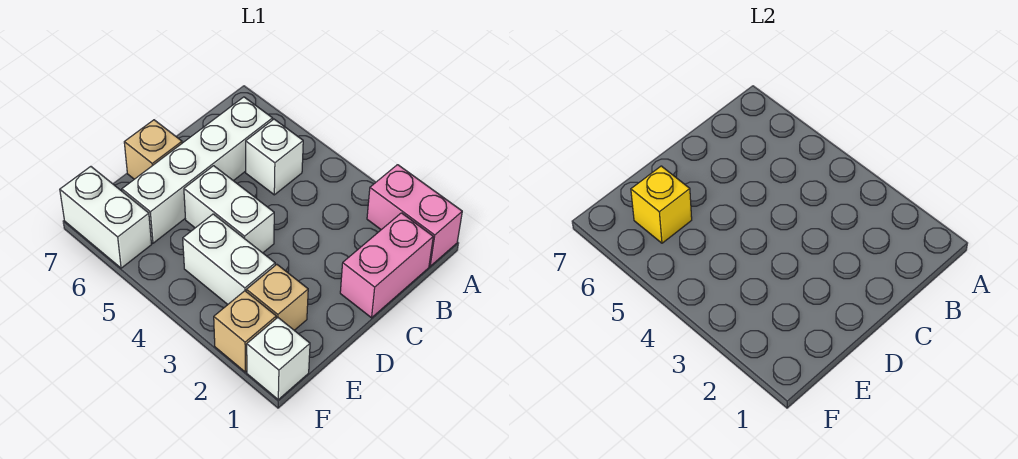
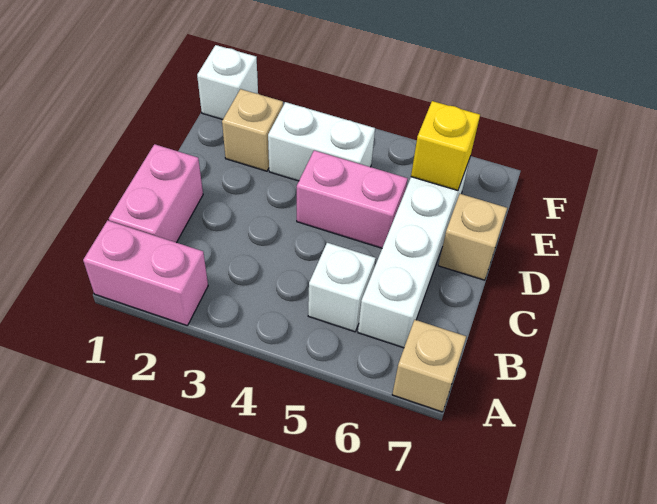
white brick D4:D5 level 1 -> pink brick D4:D5 level 1
tan brick F2 level 1 -> tan brick A7 level 1
white brick F6:F7 level 1 -> none

